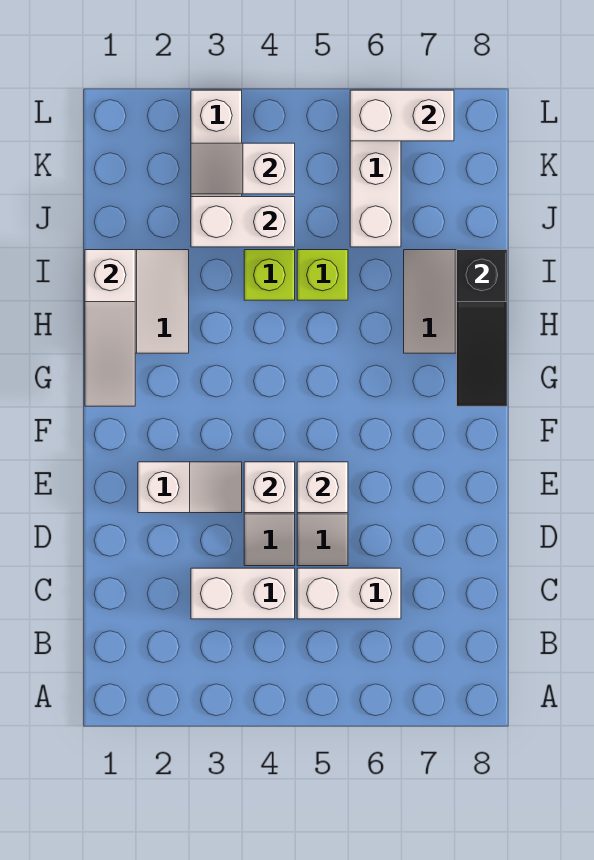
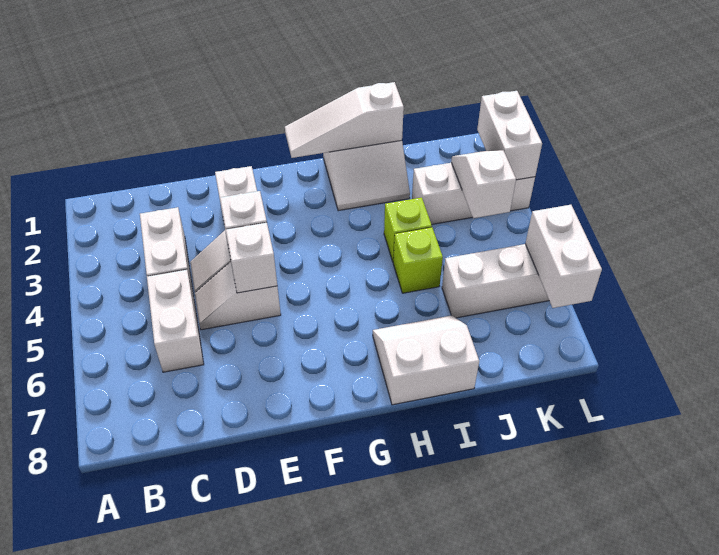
black slope G8:I8 level 2 top I -> none
white brick J3:J4 level 2 -> white brick L2:L3 level 2

